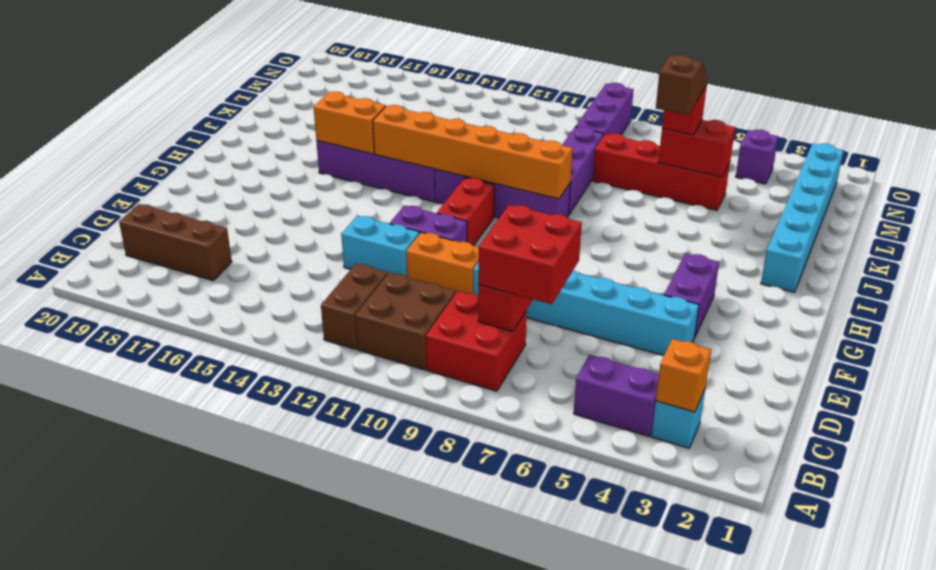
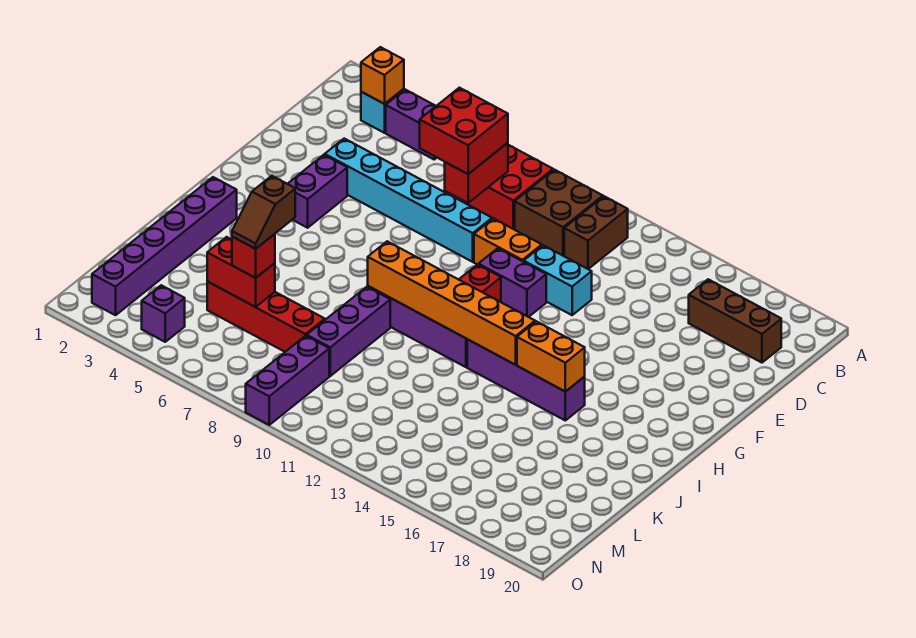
cyan brick I2:N2 level 1 -> purple brick I2:N2 level 1

